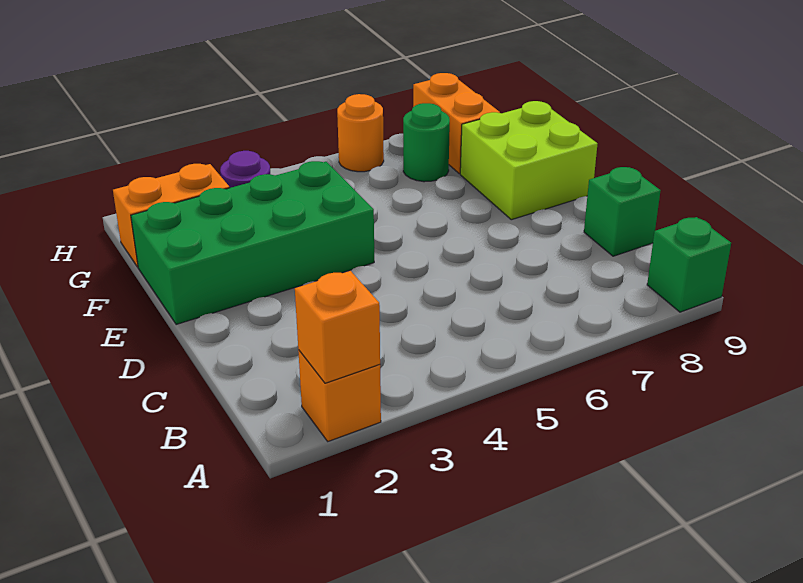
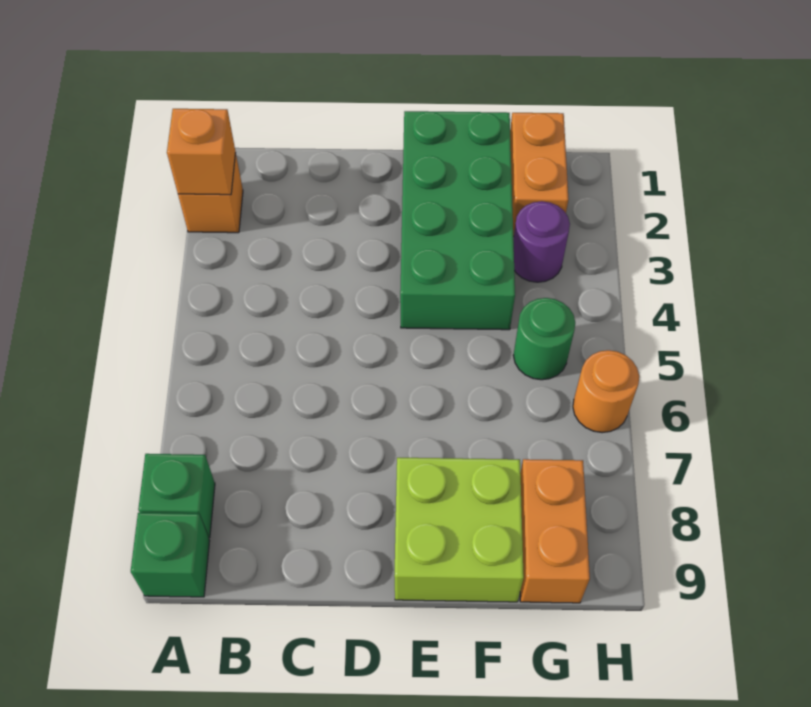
green brick C9 level 1 -> green brick A8 level 1
green round brick G7 level 1 -> green round brick G5 level 1
orange brick G8:H8 level 1 -> orange brick G8:G9 level 1

